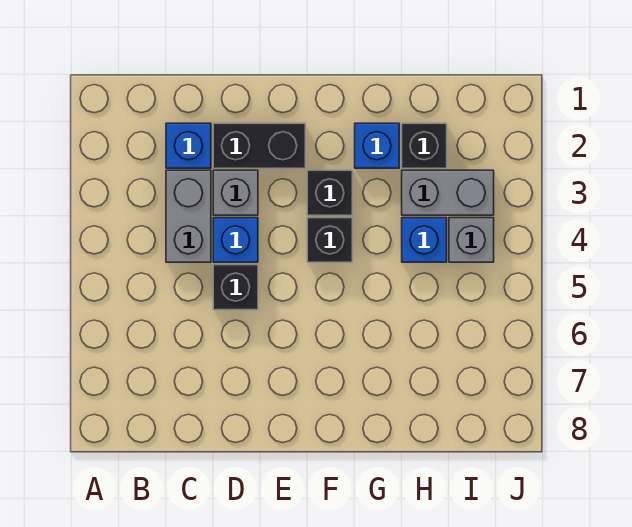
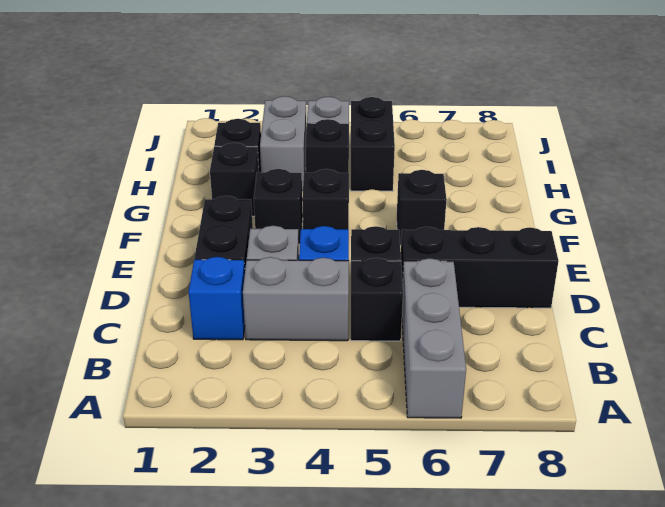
none -> grey brick A6:C6 level 1
none -> black brick C5 level 1
none -> black brick D6:D8 level 1
none -> black brick F6 level 1
blue brick G2 level 1 -> black brick G2 level 1
blue brick H4 level 1 -> black brick H4 level 1
none -> black brick H5:I5 level 1

